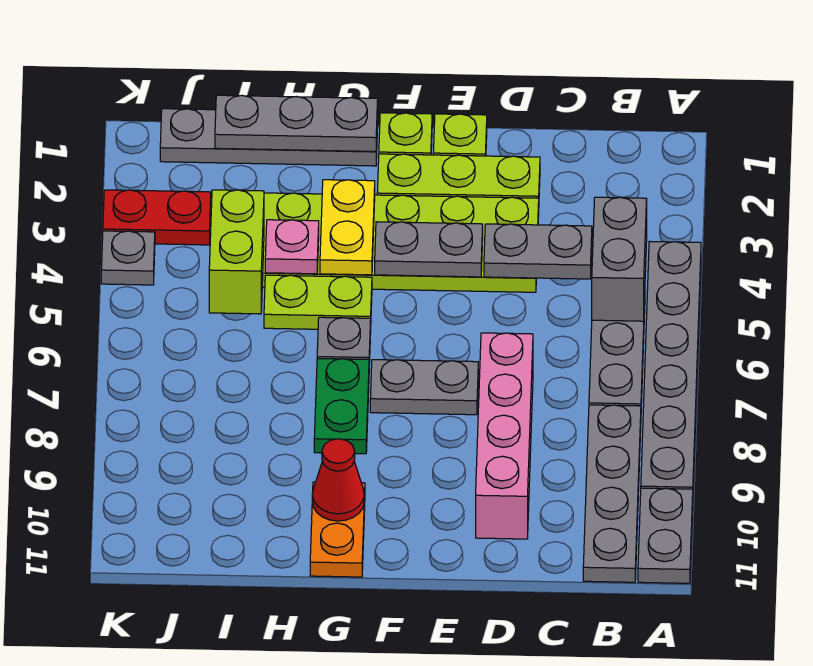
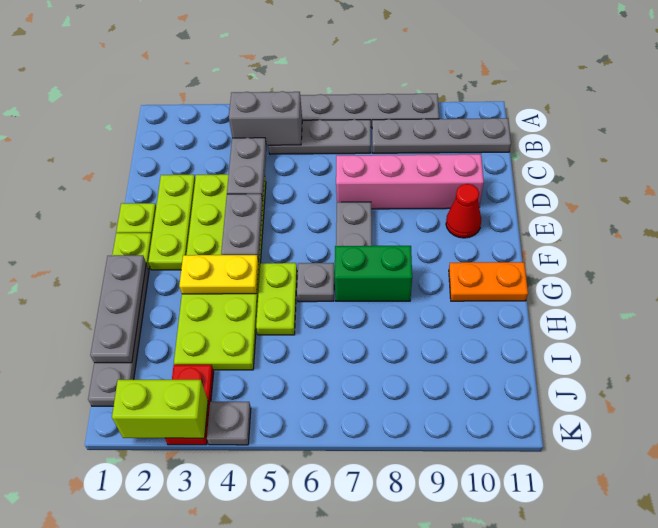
grey plate A10:A11 level 1 -> none
green plate G7:G8 level 1 -> green brick G7:G8 level 1
red cone G10 level 2 -> red cone E10 level 1
pink plate H4 level 2 -> none
lime brick I4:I5 level 2 -> lime brick K2:K3 level 2

